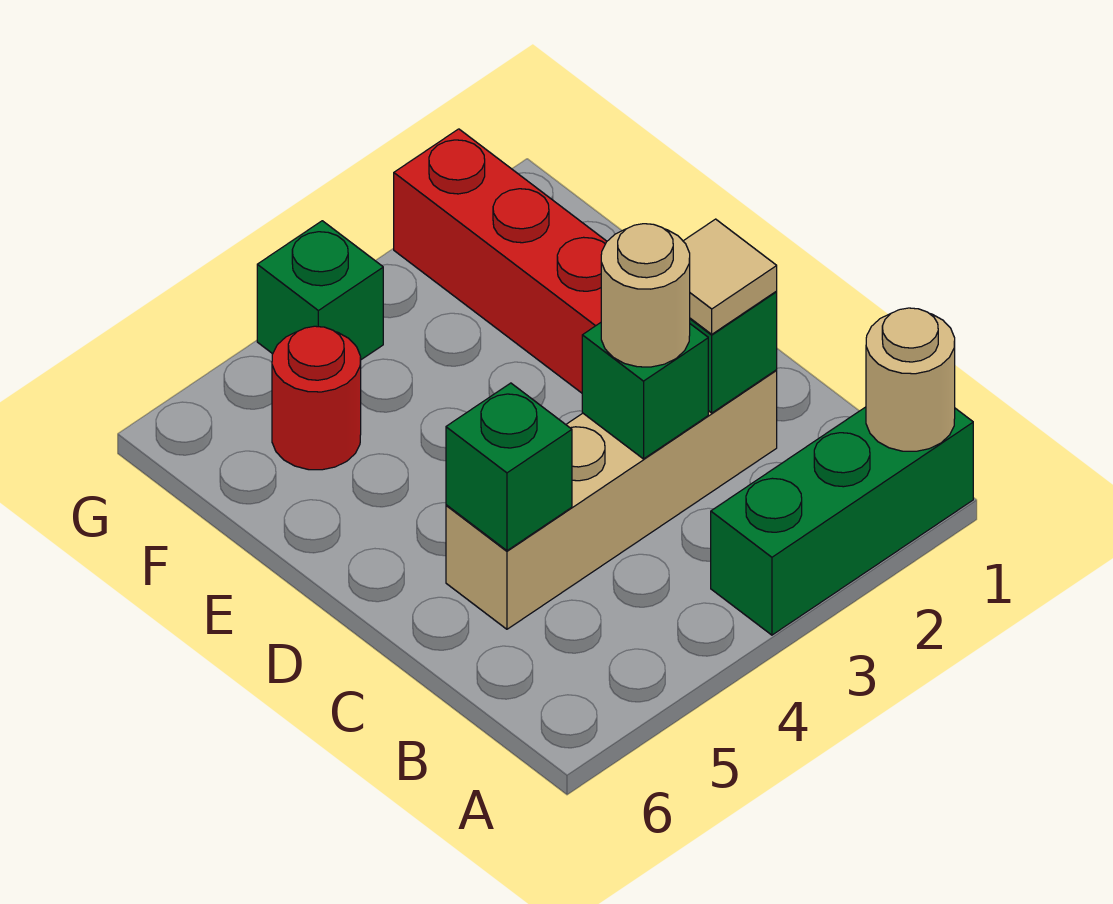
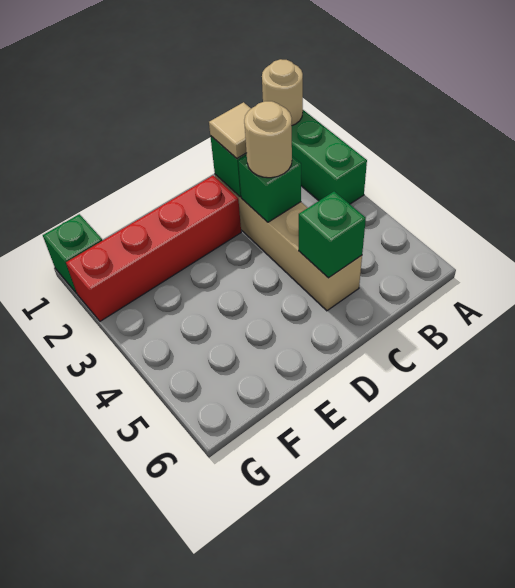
red round brick F5 level 1 -> none
green brick G4 level 1 -> green brick G1 level 1

